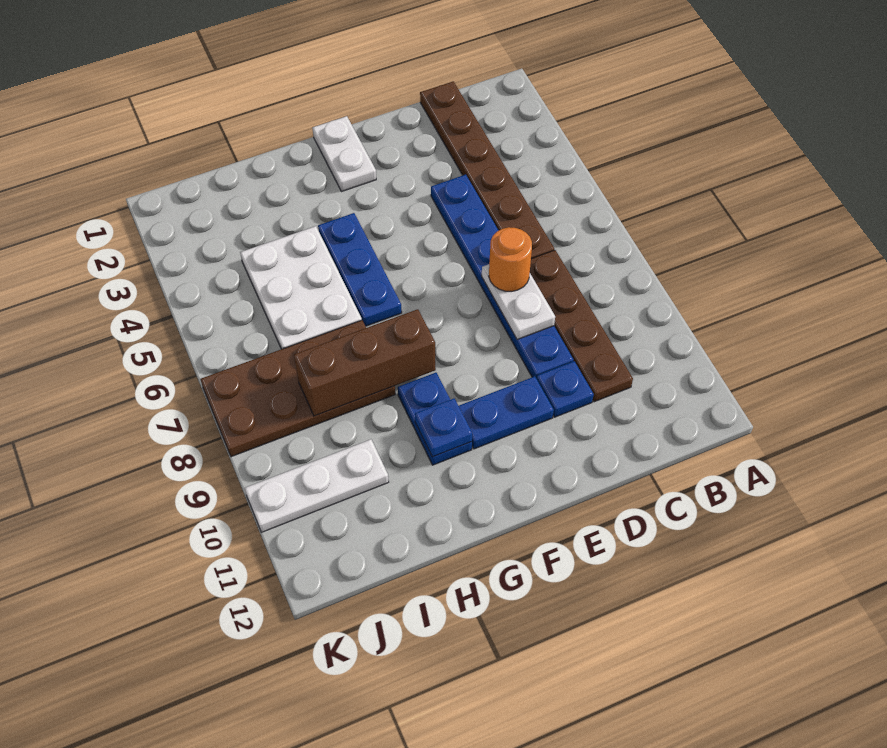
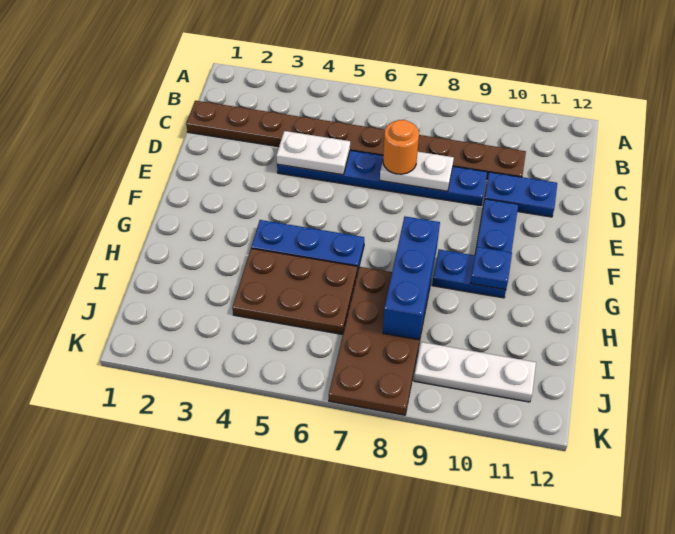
blue plate D10 level 1 -> blue plate D10:D11 level 1
white plate F1:F2 level 1 -> white plate D4:D5 level 2
brown brick G8:I8 level 2 -> blue brick G8:I8 level 2
white plate H4:I6 level 1 -> brown plate H4:I6 level 1
white plate I10:K10 level 1 -> white plate J9:J11 level 1

